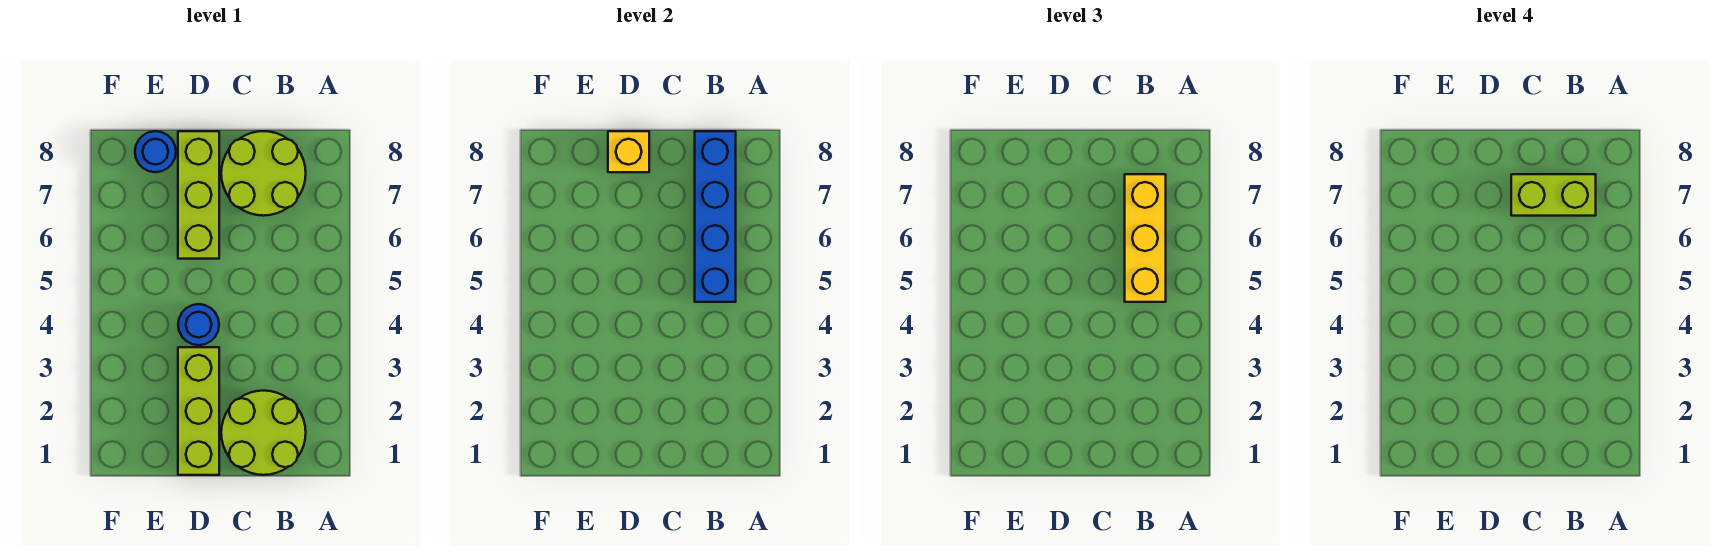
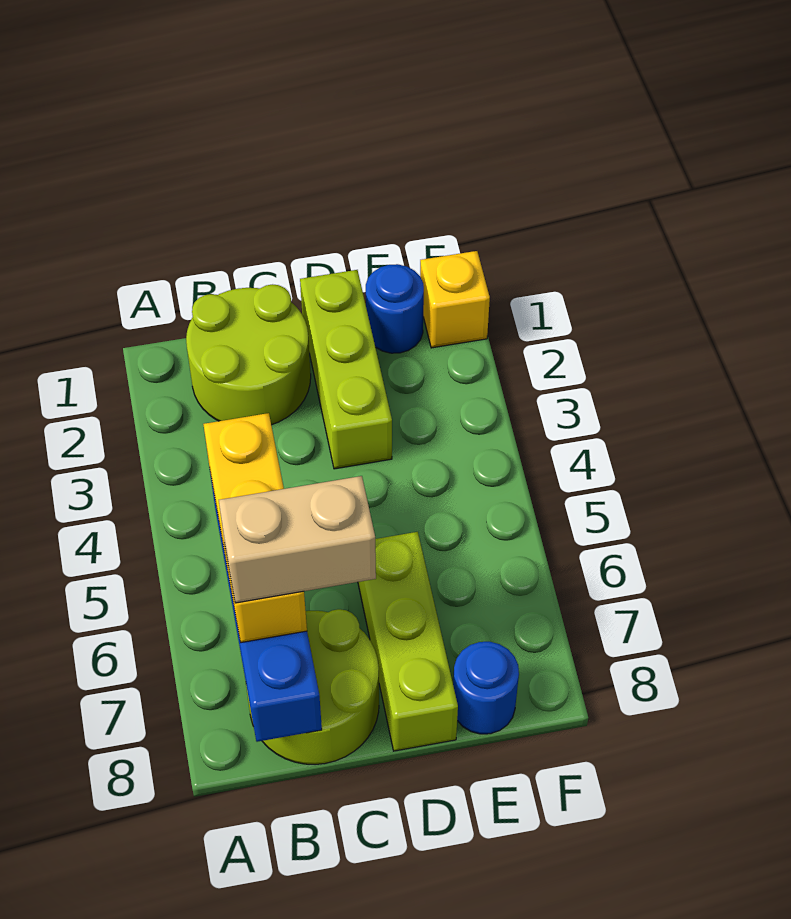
lime brick B7:C7 level 4 -> tan brick B7:C7 level 4
blue round brick D4 level 1 -> blue round brick E1 level 1
yellow brick D8 level 2 -> yellow brick F1 level 1

